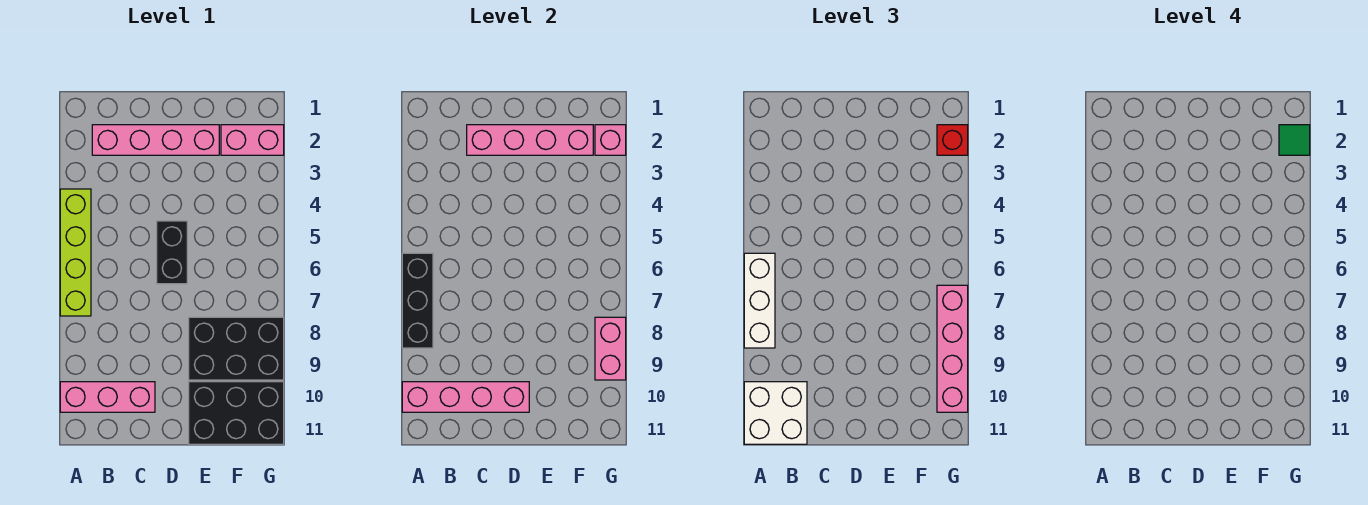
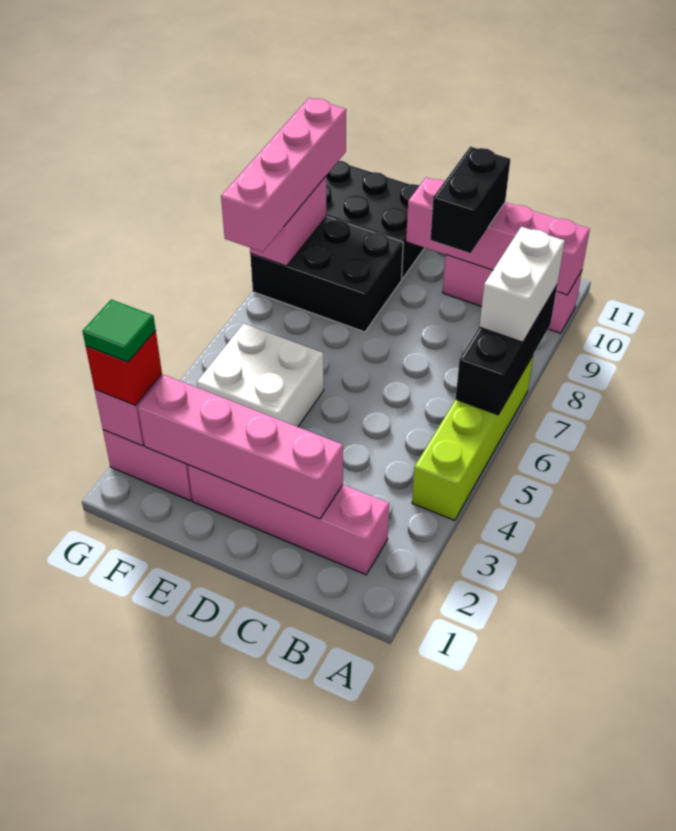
white brick A6:A8 level 3 -> white brick A7:A8 level 3
white brick A10:B11 level 3 -> white brick E4:F5 level 1
black brick D5:D6 level 1 -> black brick C9:C10 level 3

